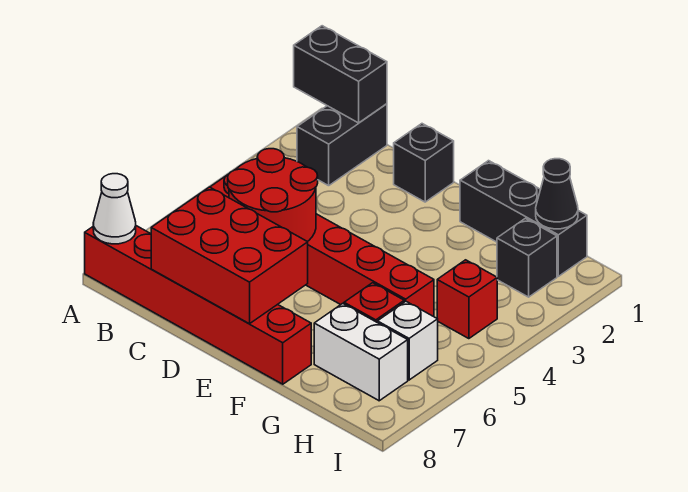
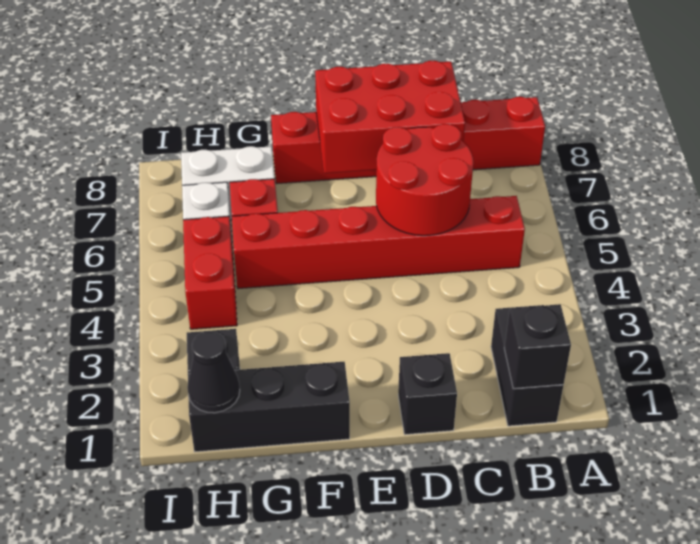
black brick A1:B1 level 2 -> black brick B1 level 2
white cone A8 level 2 -> none
red brick H4 level 1 -> red brick H4:H5 level 1

